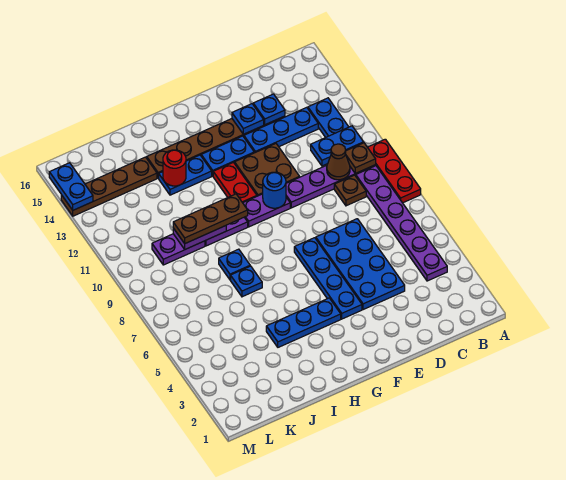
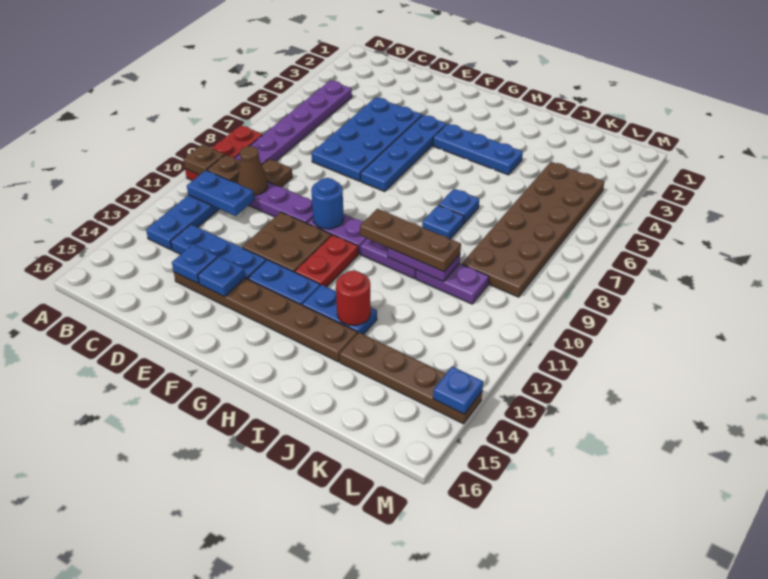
none -> brown plate A10 level 2
none -> brown plate K4:L9 level 1
blue plate M14:M15 level 2 -> blue plate M14 level 2

